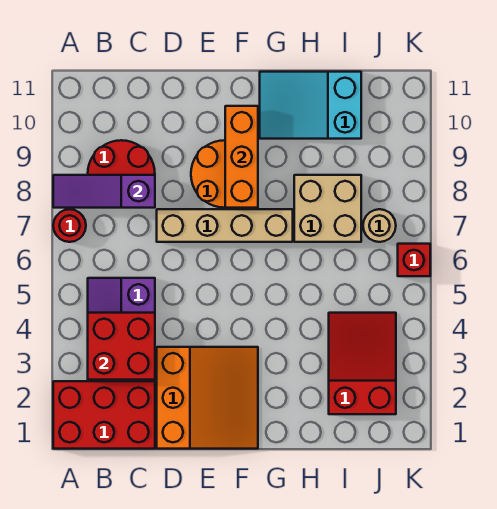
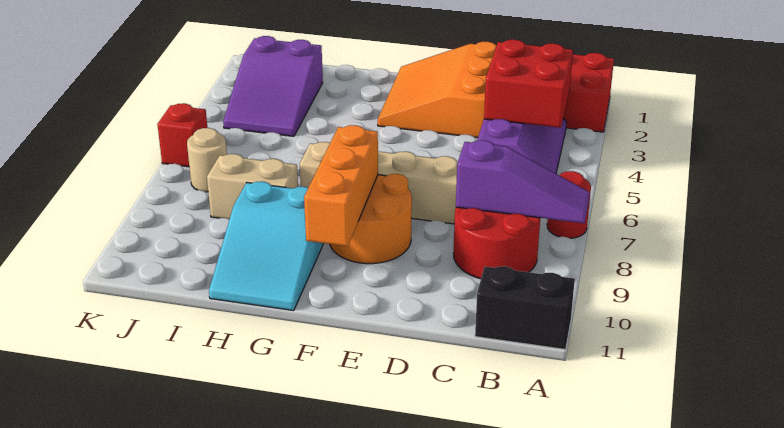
none -> black brick A11:B11 level 1
cyan slope G10:I11 level 1 top I -> cyan slope G9:H11 level 1 top 9
tan brick H7:I8 level 1 -> tan brick H8:I8 level 1
red slope I2:J4 level 1 top 2 -> purple slope I2:J4 level 1 top 2

